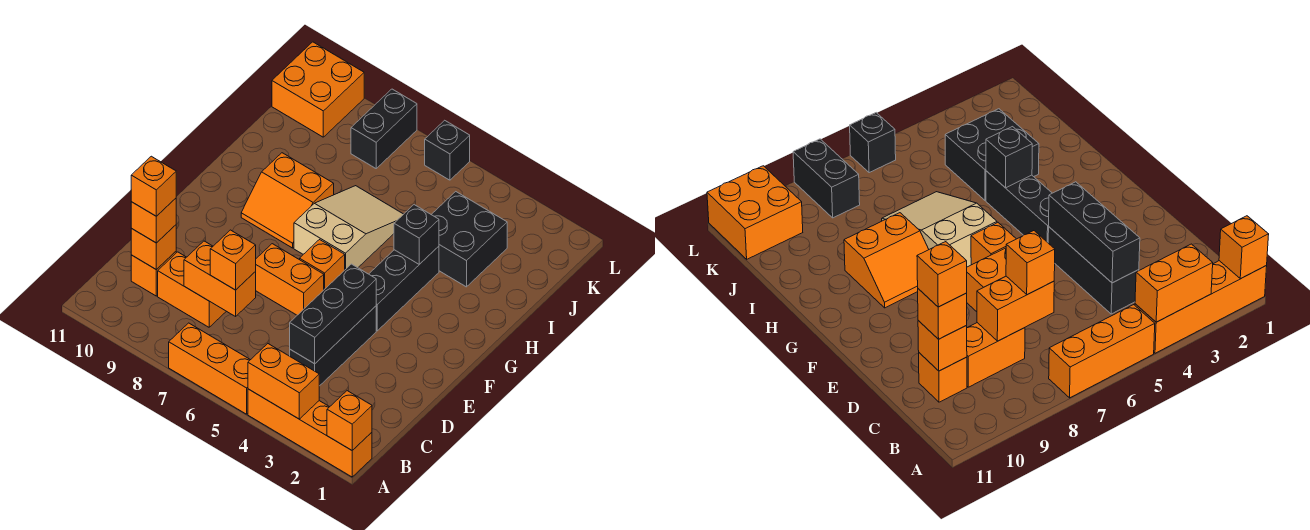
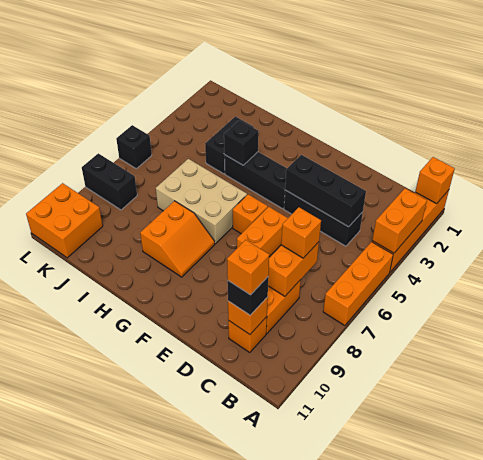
orange brick C10 level 3 -> black brick C10 level 3
tan slope G6:I7 level 1 top G -> tan brick G6:I7 level 1
black brick I3:J4 level 1 -> black brick I3:I4 level 1

